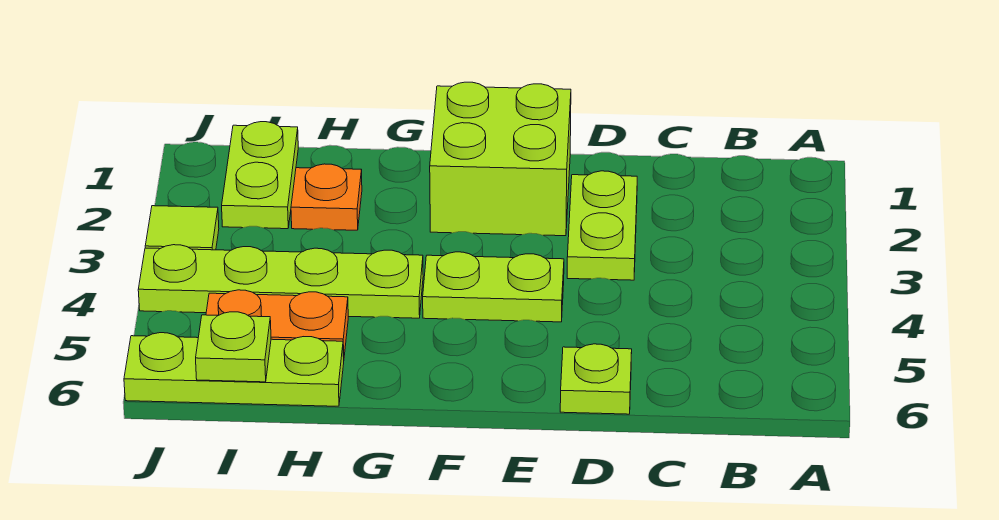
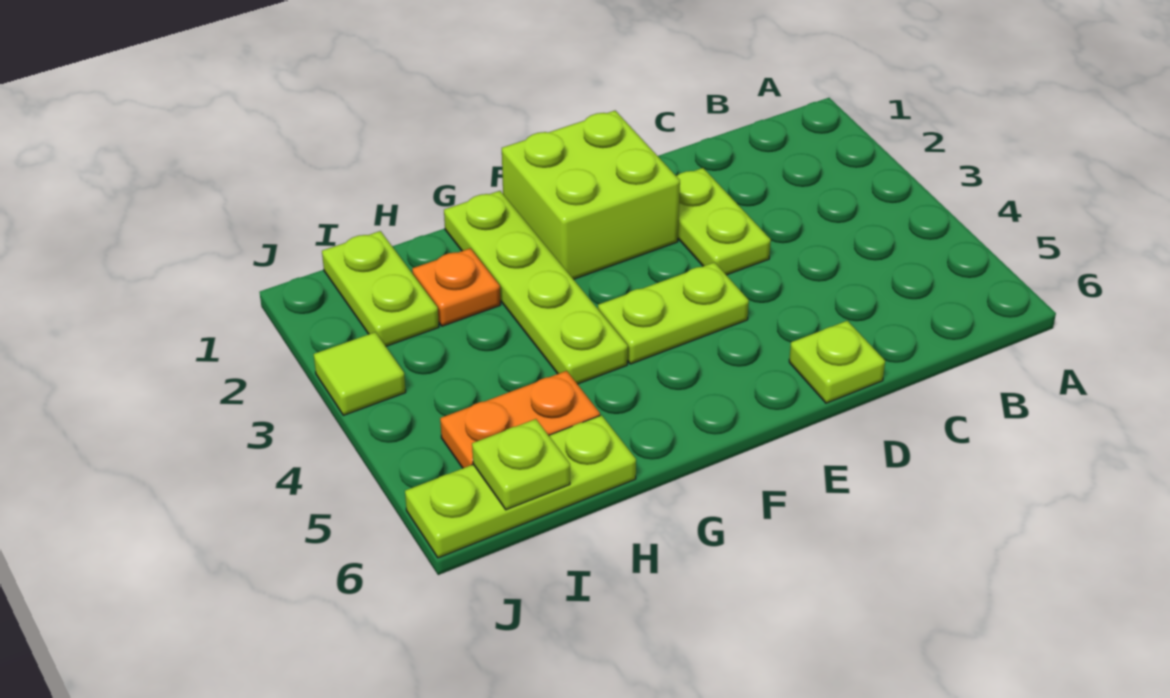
lime plate G4:J4 level 1 -> lime plate G1:G4 level 1

